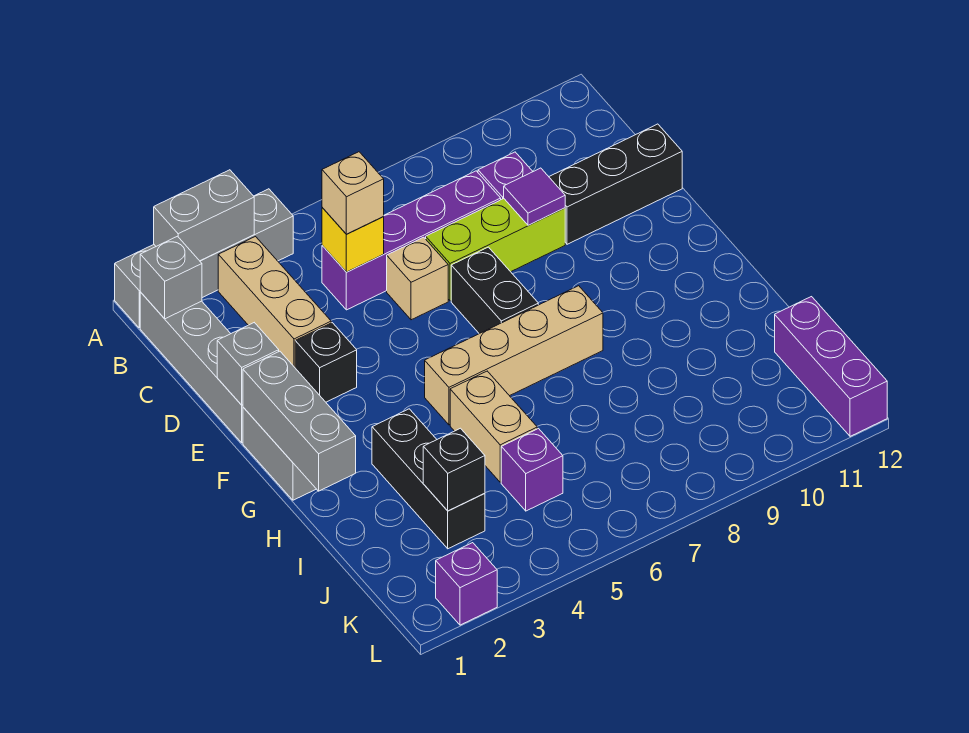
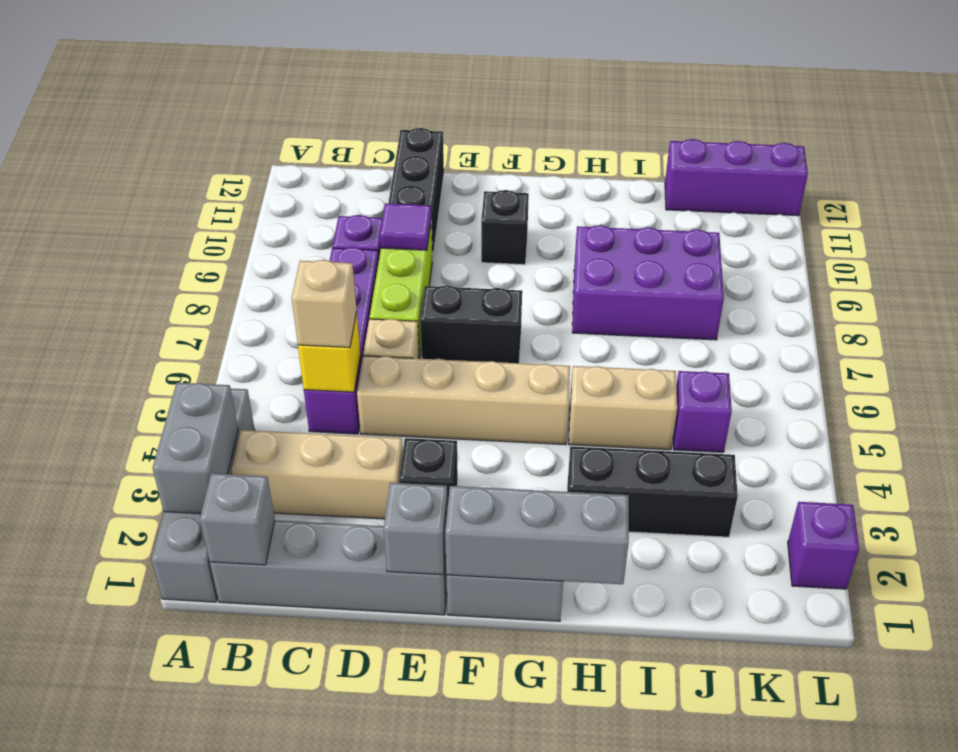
tan brick G5:G8 level 1 -> tan brick D5:G5 level 1
none -> purple brick H8:J9 level 1
black brick J3 level 2 -> black brick F10 level 1

